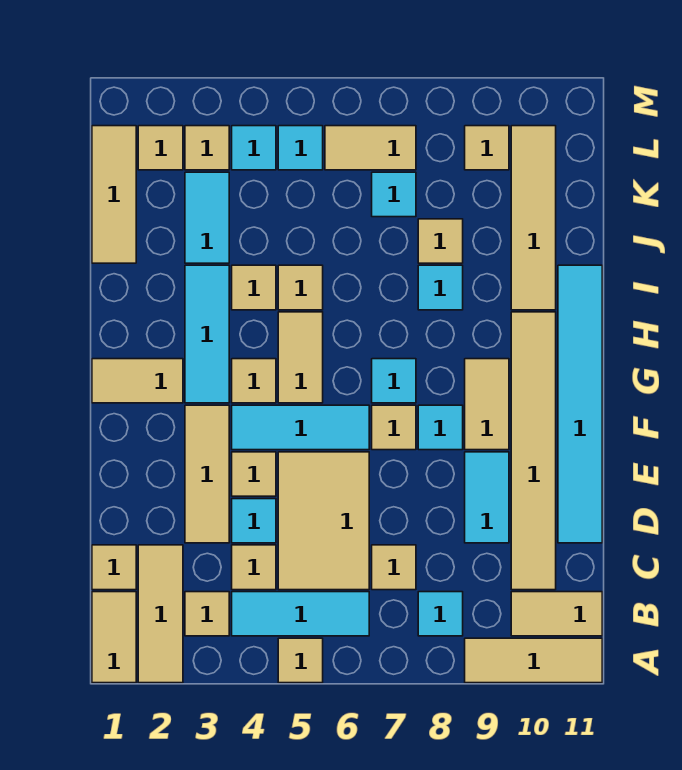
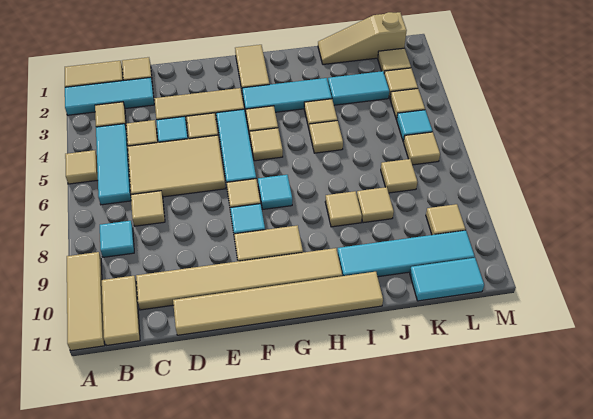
tan tile A2:C2 level 1 -> cyan tile A2:C2 level 1
cyan tile D9:E9 level 1 -> cyan tile K11:L11 level 1
cyan tile D11:I11 level 1 -> tan tile D11:I11 level 1
tan tile G5:H5 level 1 -> tan tile G5 level 1
cyan tile I8 level 1 -> tan tile I8 level 1
tan tile I10:L10 level 1 -> cyan tile I10:L10 level 1
tan tile J1:L1 level 1 -> tan slope J1:L1 level 1 top L
cyan tile K7 level 1 -> tan tile K7 level 1
cyan tile L4 level 1 -> tan tile L4 level 1
tan tile L6:L7 level 1 -> tan tile L6 level 1

